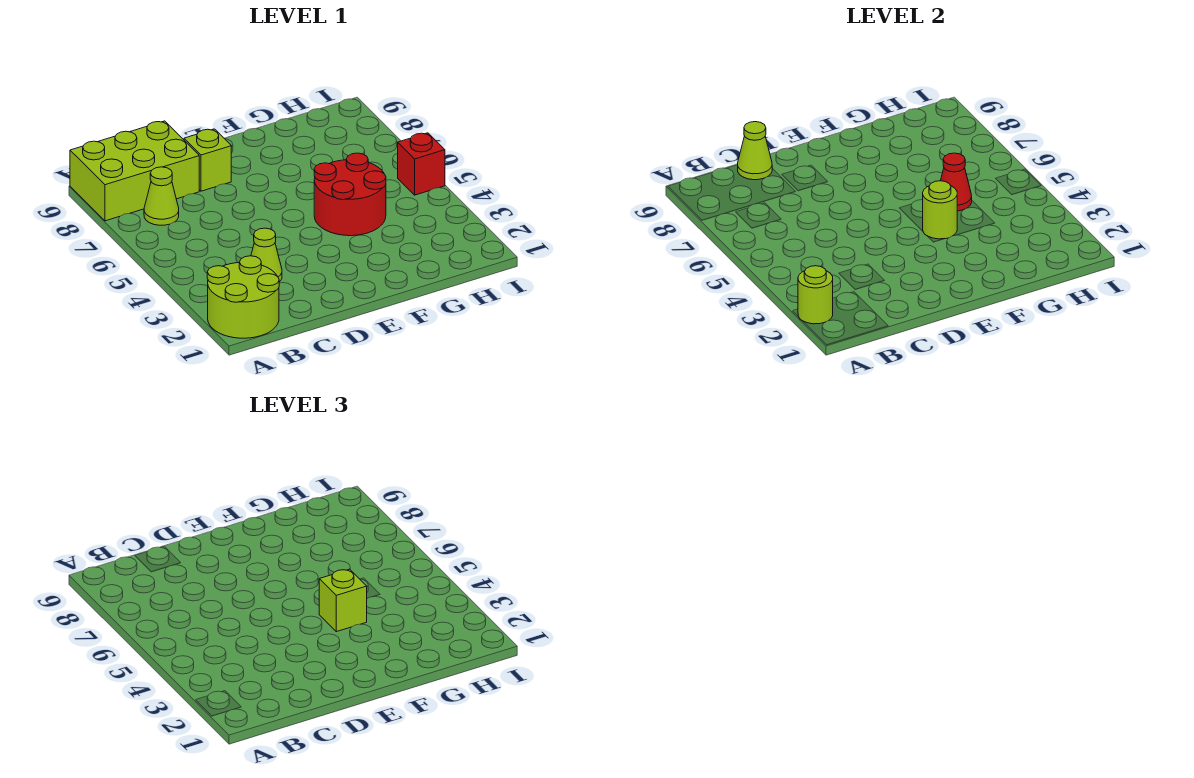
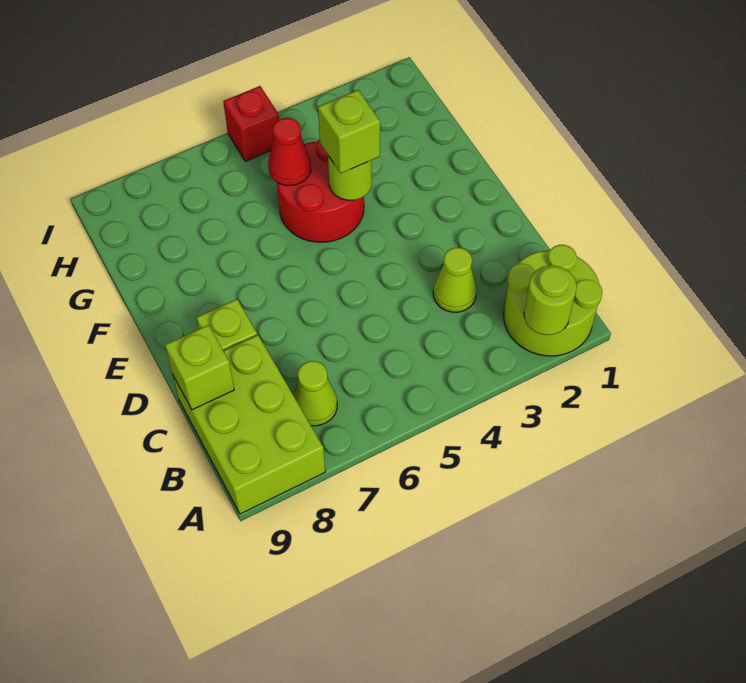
lime cone C9 level 2 -> lime brick C9 level 2

